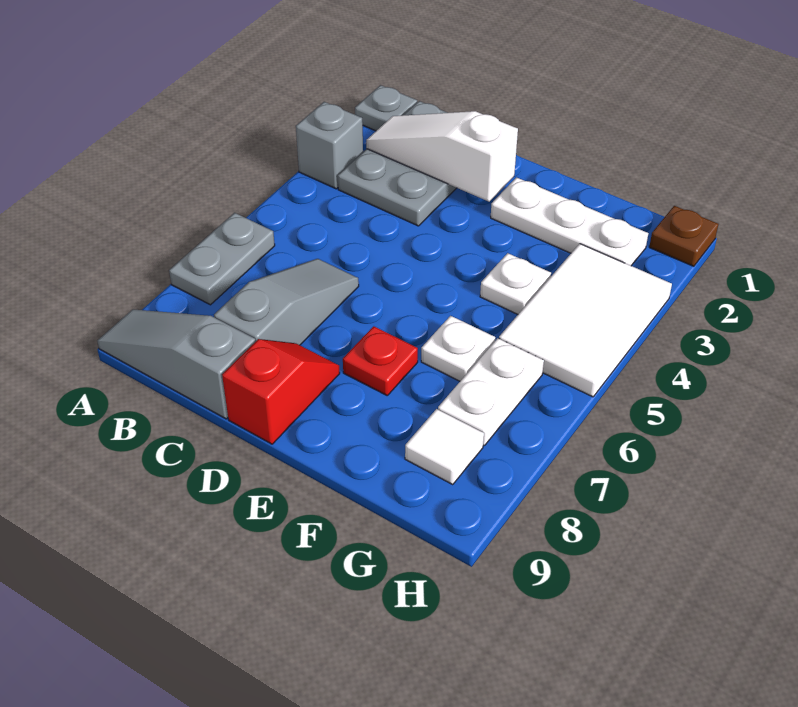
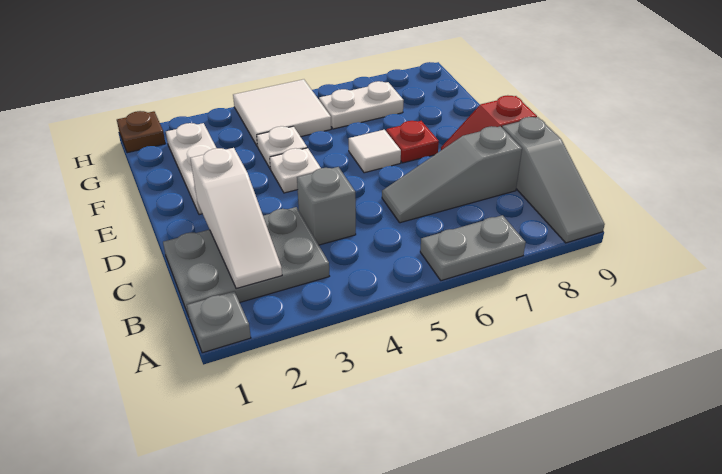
grey brick A3 level 1 -> grey brick C4 level 1
white plate F6 level 1 -> white plate E4 level 1
white tile G3:H5 level 1 -> white tile G4:H5 level 1
white tile G8 level 1 -> white tile E6 level 1

